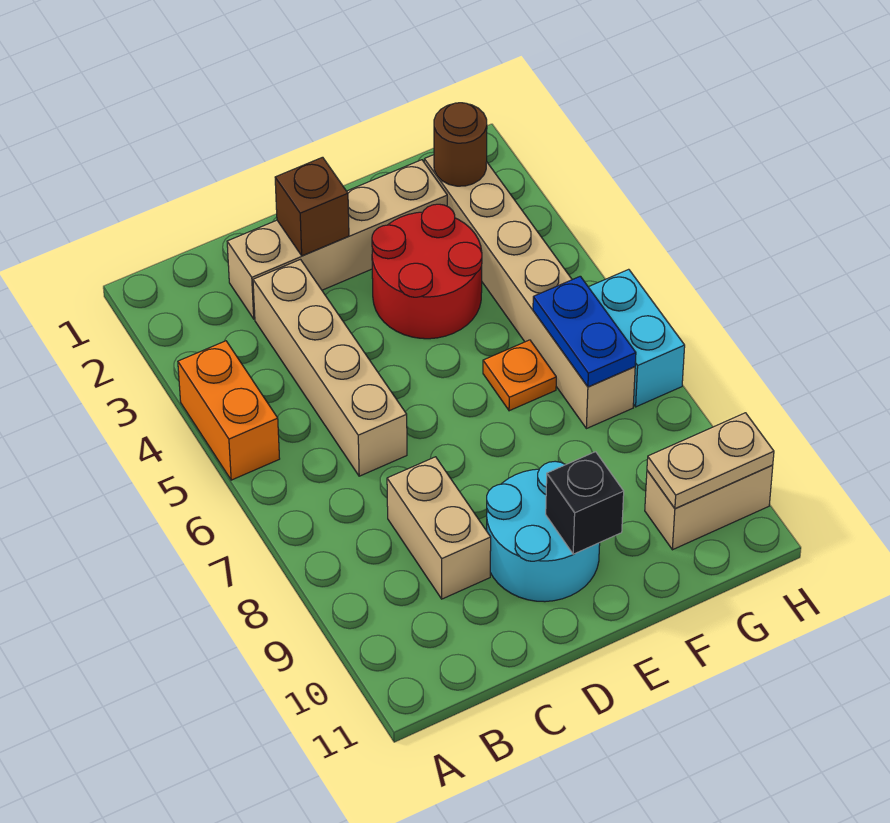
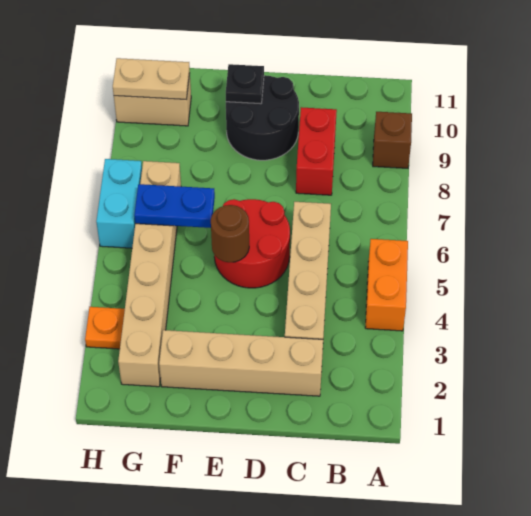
tan brick C8:C9 level 1 -> red brick C8:C9 level 1
brown brick D2 level 2 -> brown brick A9 level 1
cyan round brick D9:E10 level 1 -> black round brick D9:E10 level 1
red round brick E3:F4 level 1 -> red round brick D5:E6 level 1
black brick E10 level 2 -> black plate E10 level 2
orange plate F6 level 1 -> orange plate H3 level 1
brown round brick G2 level 2 -> brown round brick E5 level 2
blue plate G6:G7 level 2 -> blue plate F6:G6 level 2

